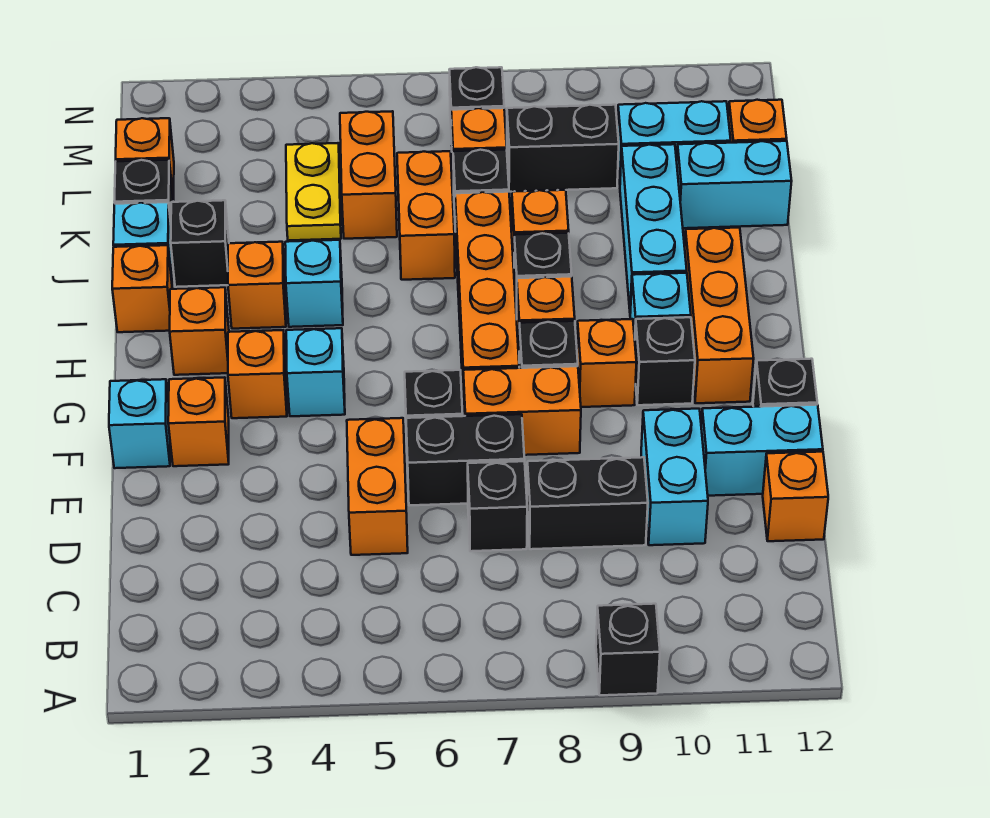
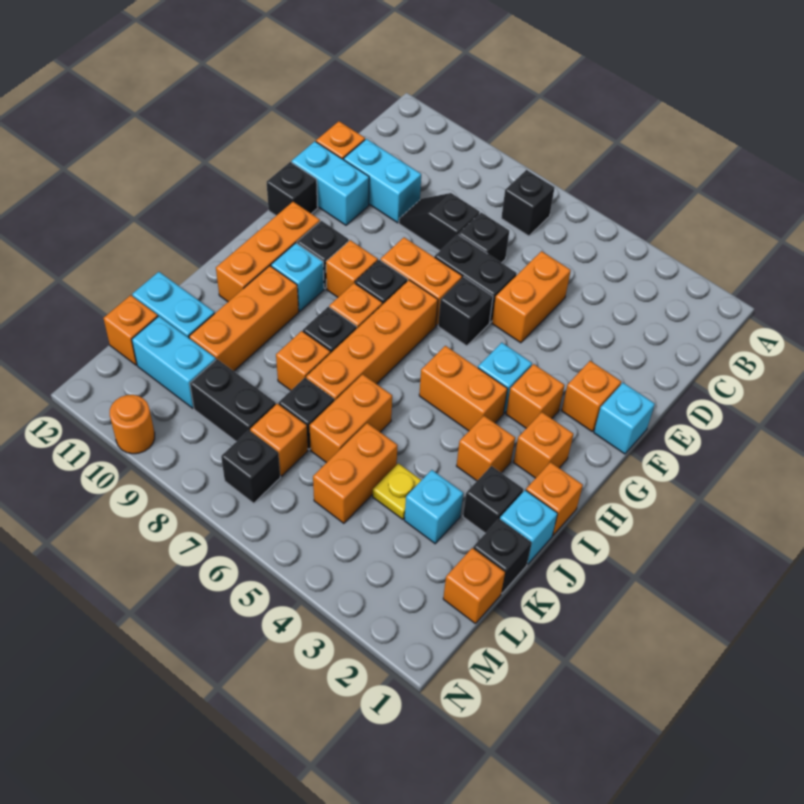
black brick A9 level 1 -> black brick B7 level 1
black brick D8:D9 level 1 -> black slope D8:D9 level 1 top 8
cyan brick D10:E10 level 1 -> cyan brick D10:D11 level 1
none -> orange brick H4:H5 level 1
cyan brick I4 level 1 -> cyan brick K3 level 1
cyan brick I10:K10 level 1 -> orange brick I10:K10 level 1
yellow plate K4:L4 level 1 -> yellow plate K4 level 1
none -> orange round brick N10 level 1

